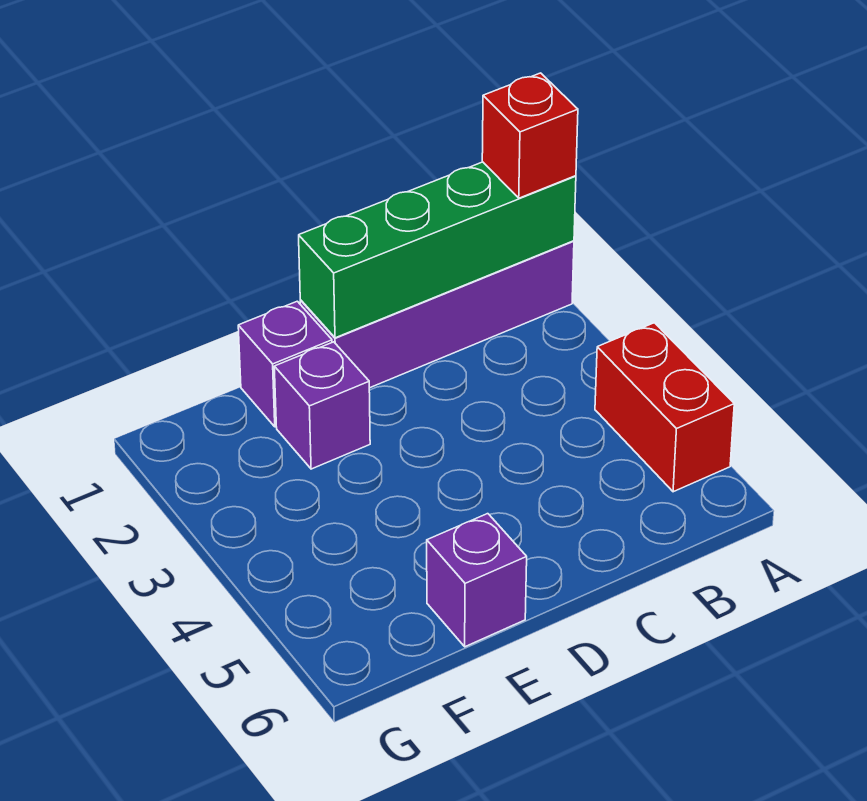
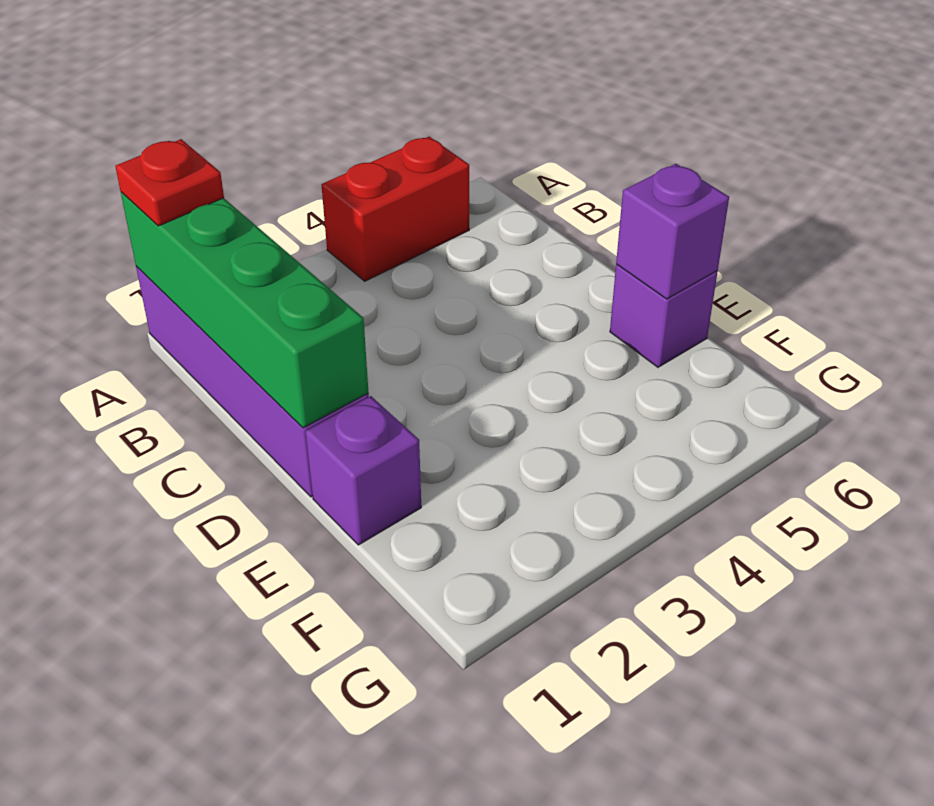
red brick A1 level 3 -> red plate A1 level 3
purple brick E2 level 1 -> purple brick E6 level 2

